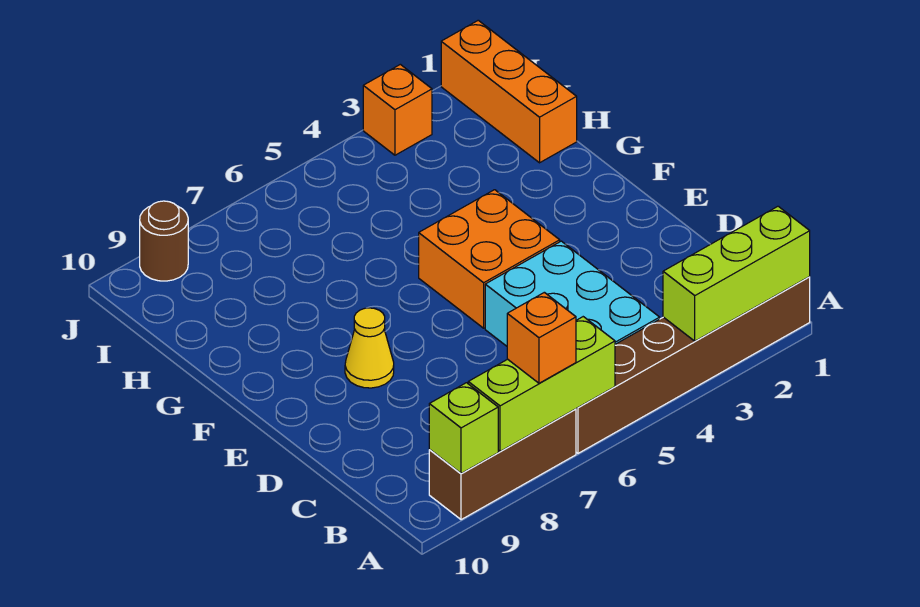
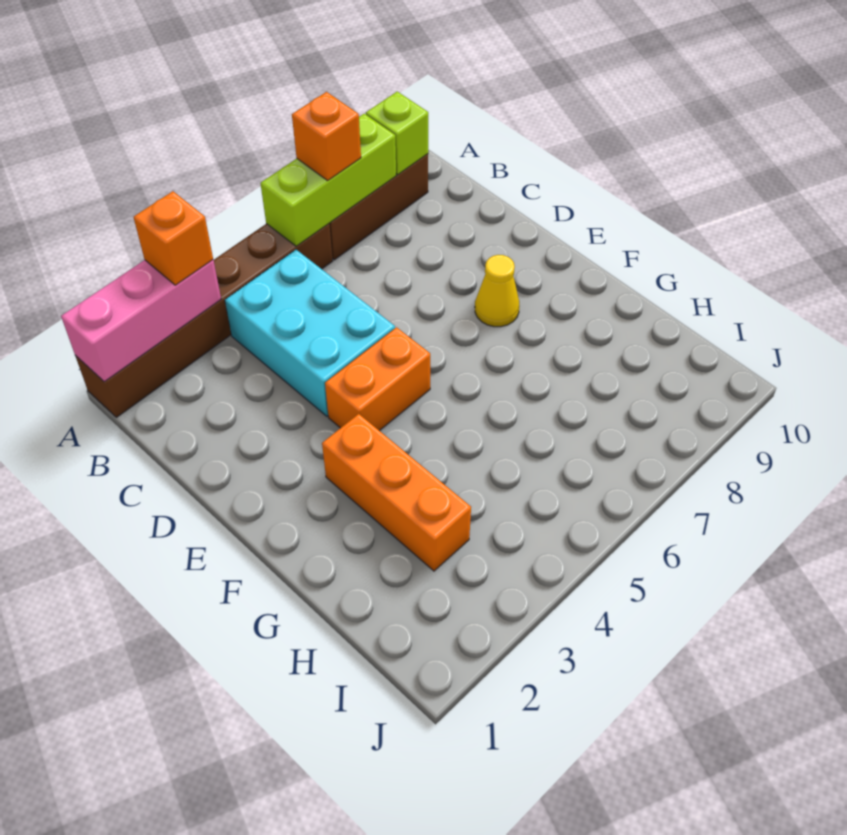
lime brick A1:A3 level 2 -> pink brick A1:A3 level 2
orange brick E4:F5 level 1 -> orange brick E4:E5 level 1
orange brick H1:J1 level 1 -> orange brick F3:H3 level 1
orange brick J3 level 1 -> orange brick A3 level 3
brown round brick J9 level 1 -> none

